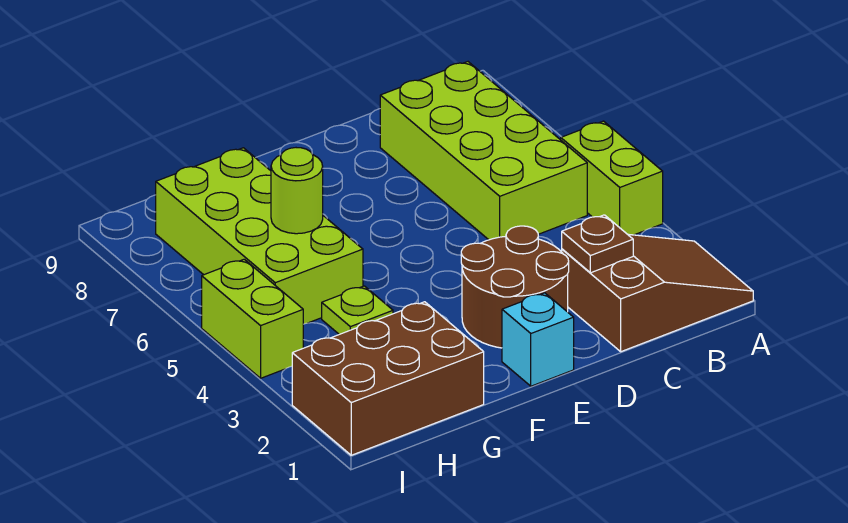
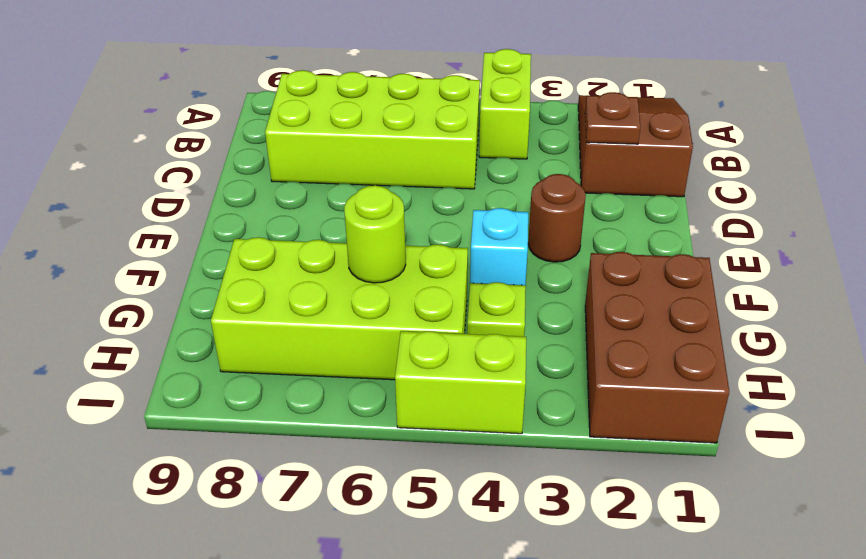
lime brick A4:A5 level 1 -> lime brick A4:B4 level 1
brown round brick D2:E3 level 1 -> brown round brick E3 level 1
cyan brick E1 level 1 -> cyan brick F4 level 1

